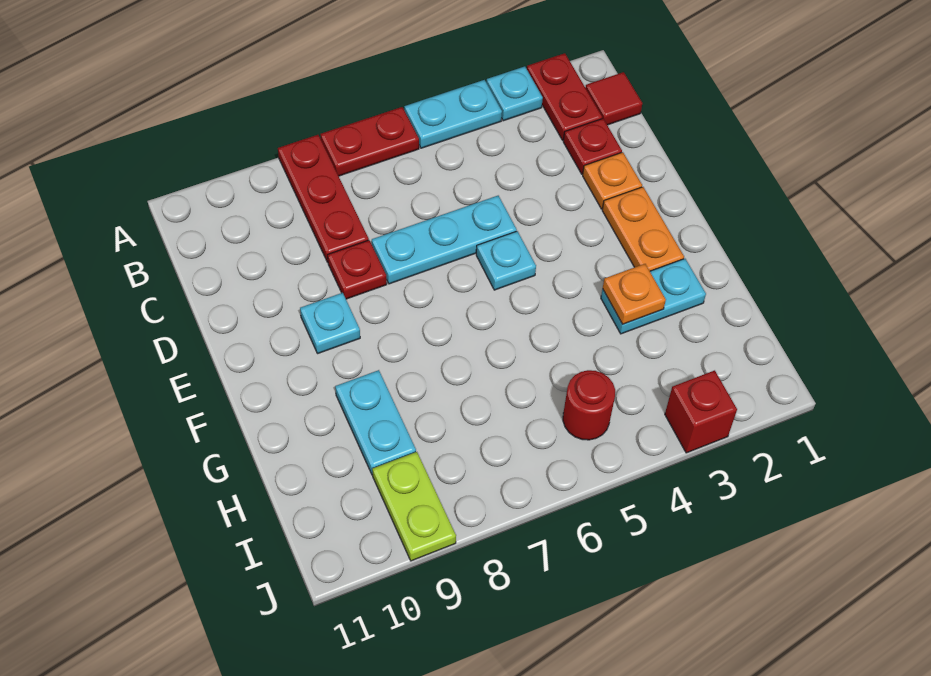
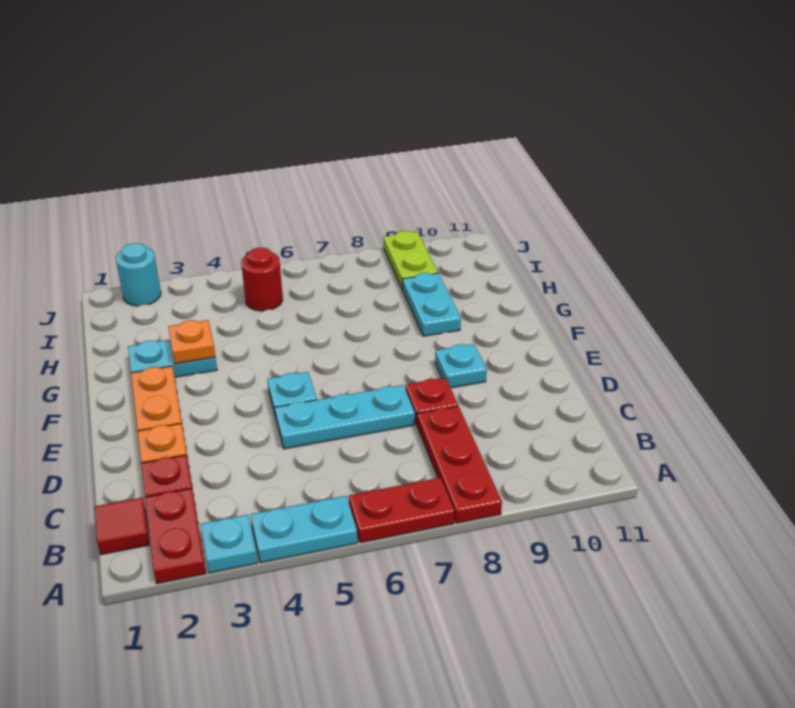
none -> cyan round brick J2 level 1
red brick J3 level 1 -> none

